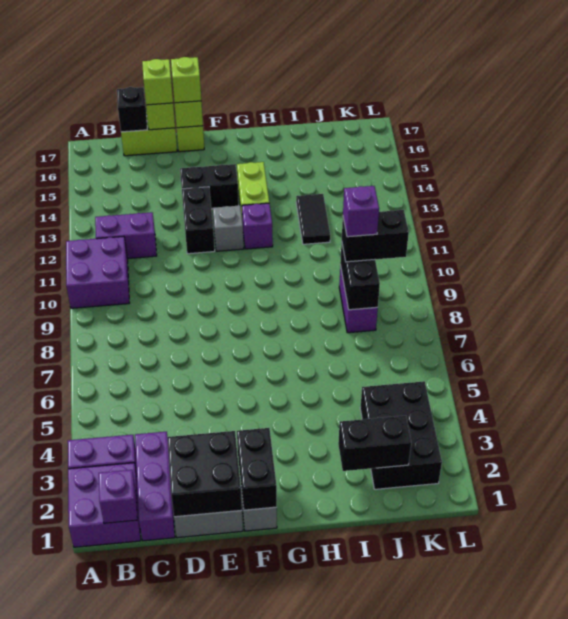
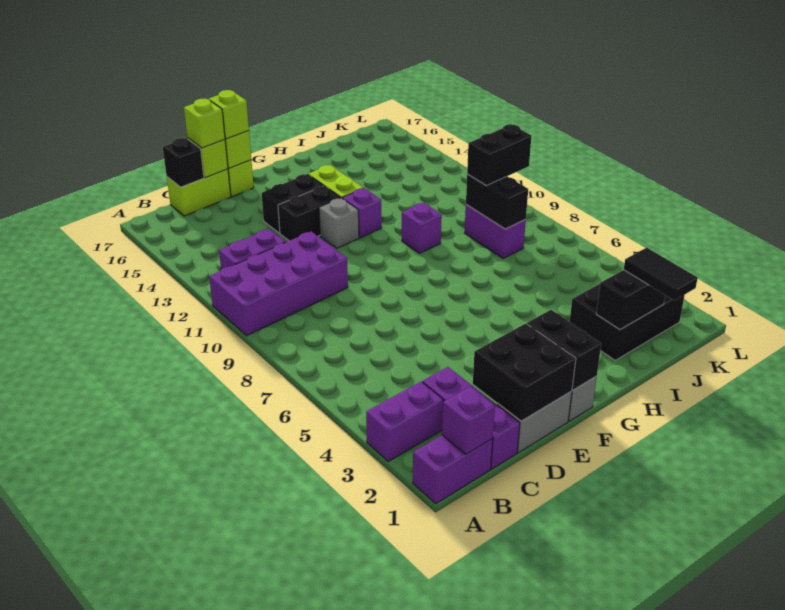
purple brick A1:B2 level 1 -> purple brick A1:B1 level 1
purple brick A10:B11 level 1 -> purple brick A10:D11 level 1
black brick E12:E13 level 1 -> black brick E13:F13 level 1
black tile I12:I13 level 1 -> black tile J1:J2 level 3
black brick J2:K4 level 1 -> black brick I2:K3 level 1
purple brick J9 level 4 -> purple brick H10 level 1

